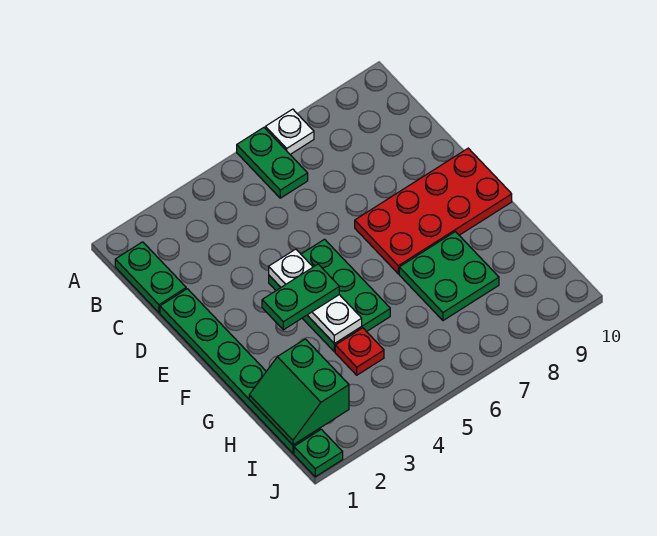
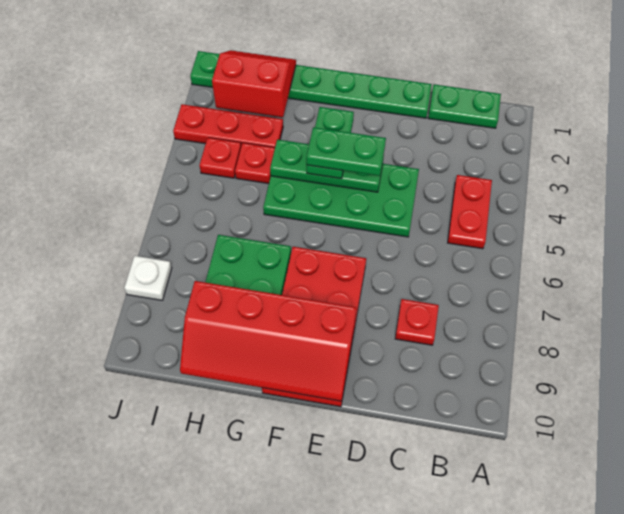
green plate A6:B6 level 1 -> green plate E4:F4 level 4
white plate A7 level 1 -> white plate J8 level 1
none -> red plate B4:B5 level 1
none -> red plate C8 level 1
green plate E4:G5 level 1 -> green plate D4:G5 level 1
white plate E4:G4 level 2 -> green plate E4:G4 level 2
none -> red slope E9:H10 level 2 top 9
green slope H1:I2 level 2 top 2 -> red slope H1:I2 level 2 top 2
none -> red plate H3:J3 level 1
none -> red plate I4 level 1

